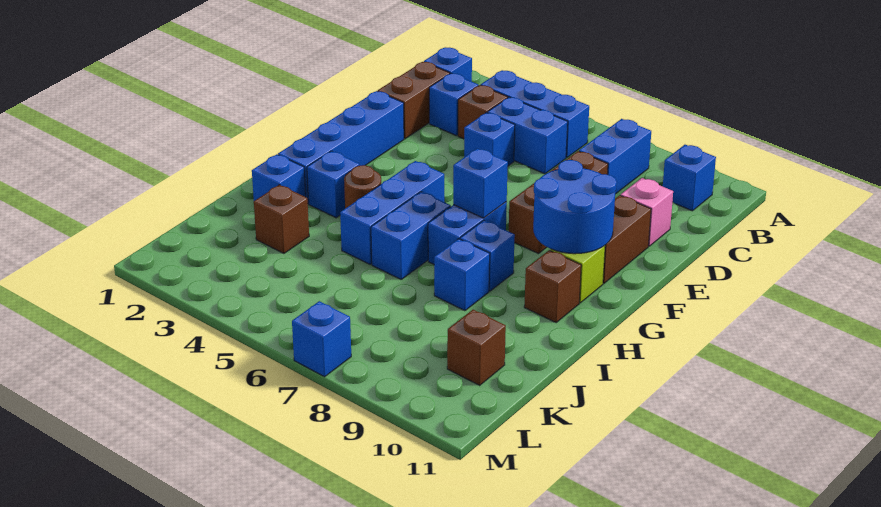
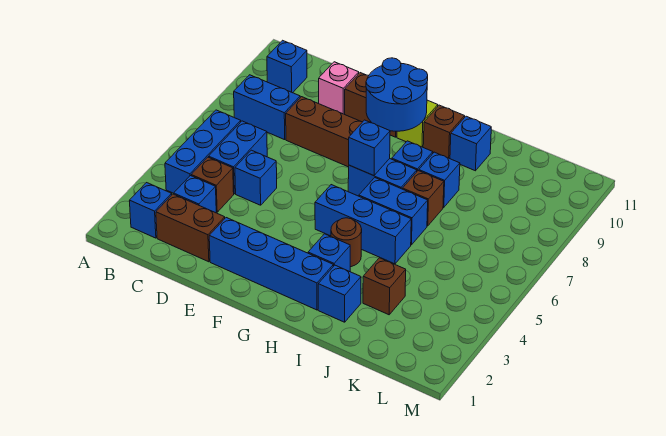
brown brick K10 level 1 -> brown brick I7 level 1
blue brick M7 level 1 -> blue brick I10 level 1

